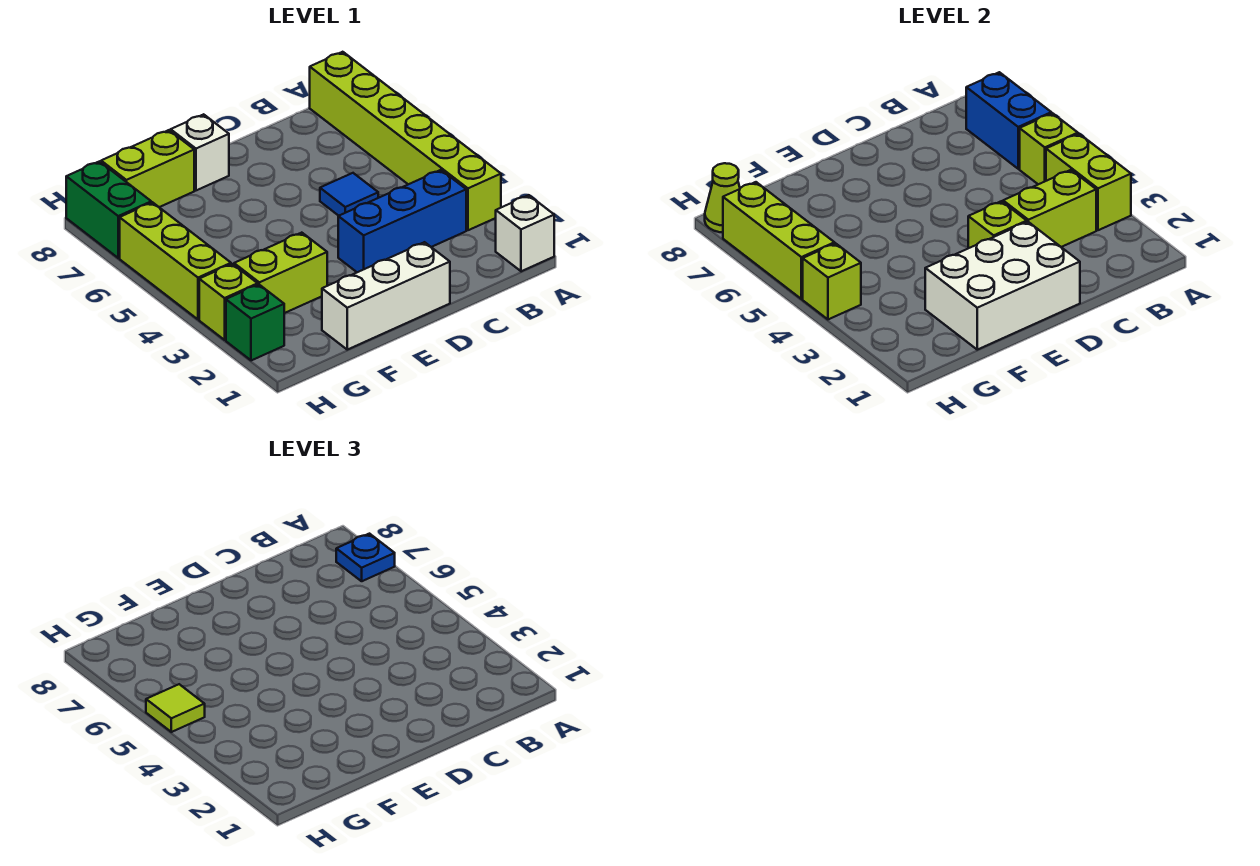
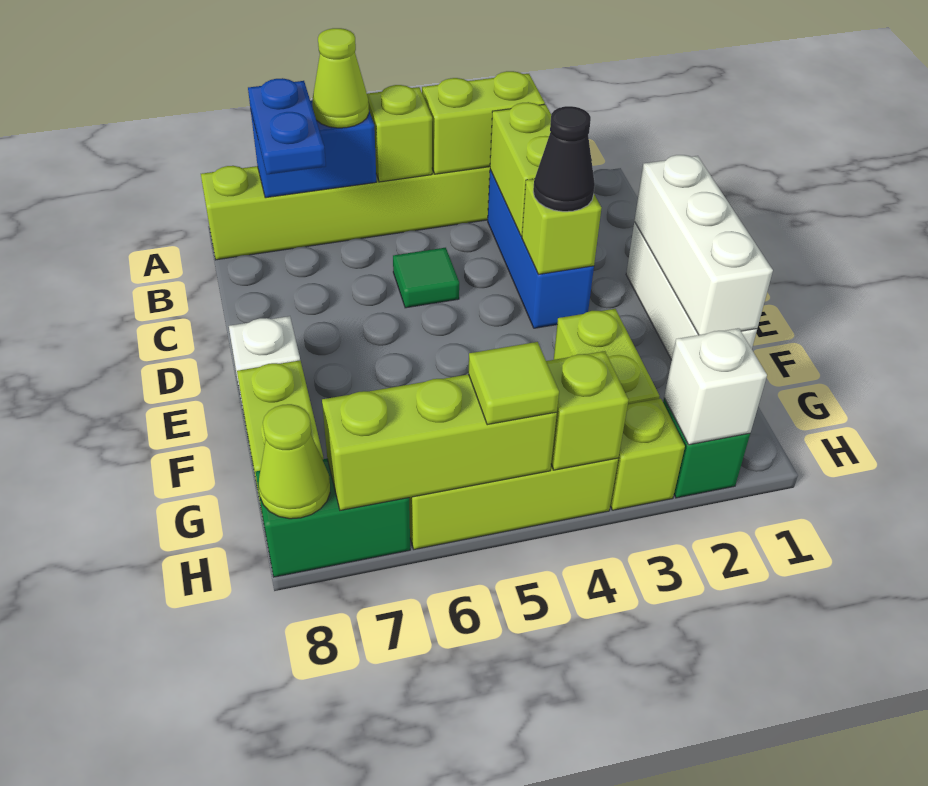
white brick A1 level 1 -> white brick H2 level 2
none -> lime cone A6 level 3
blue plate A7 level 3 -> blue plate A7:B7 level 3
blue tile C5 level 1 -> green tile C5 level 1
white brick D1:F2 level 2 -> white brick D1:F1 level 2
none -> black cone D3 level 3

